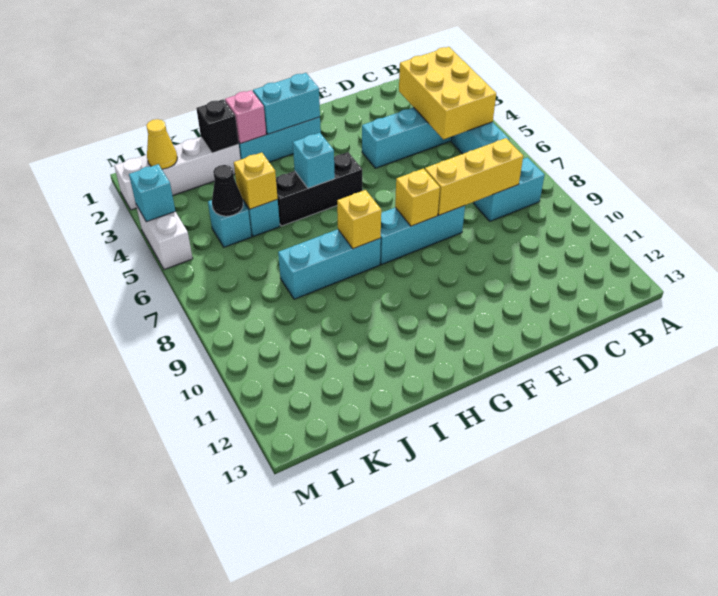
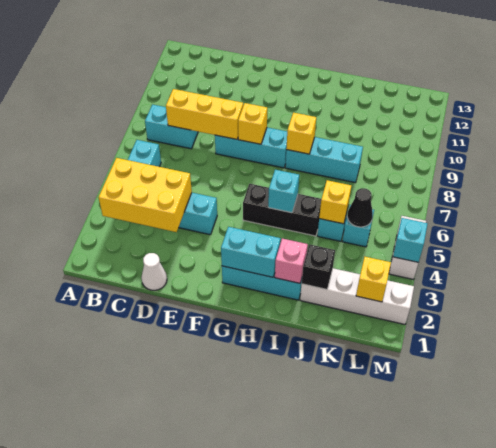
yellow brick B3:C5 level 2 -> yellow brick B3:D4 level 2
none -> white cone D1 level 1
yellow cone L2 level 2 -> yellow brick L2 level 2

